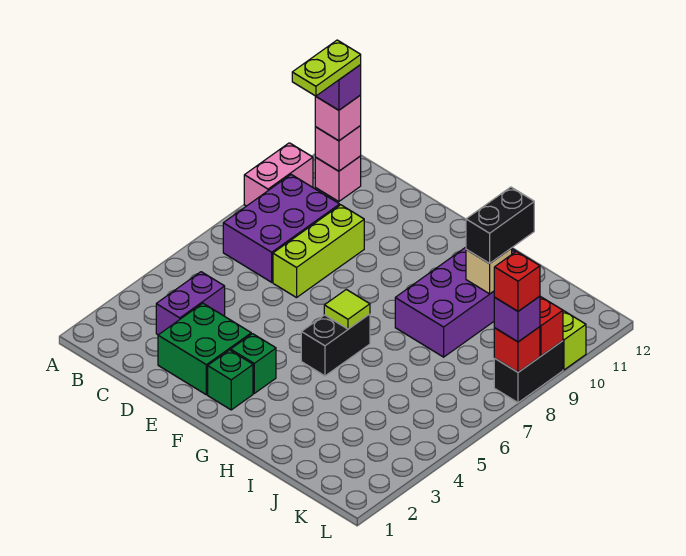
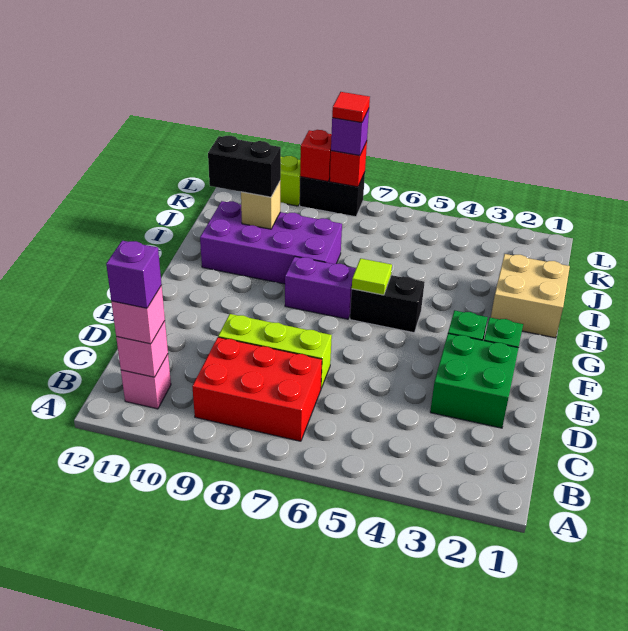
pink brick A9:A10 level 1 -> none
purple brick B7:C9 level 1 -> red brick B7:C9 level 1
lime plate B10:B11 level 5 -> none
purple brick C3:C4 level 1 -> purple brick G7:G8 level 1
none -> tan brick H1:I2 level 1
red brick L8 level 4 -> red tile L8 level 4

